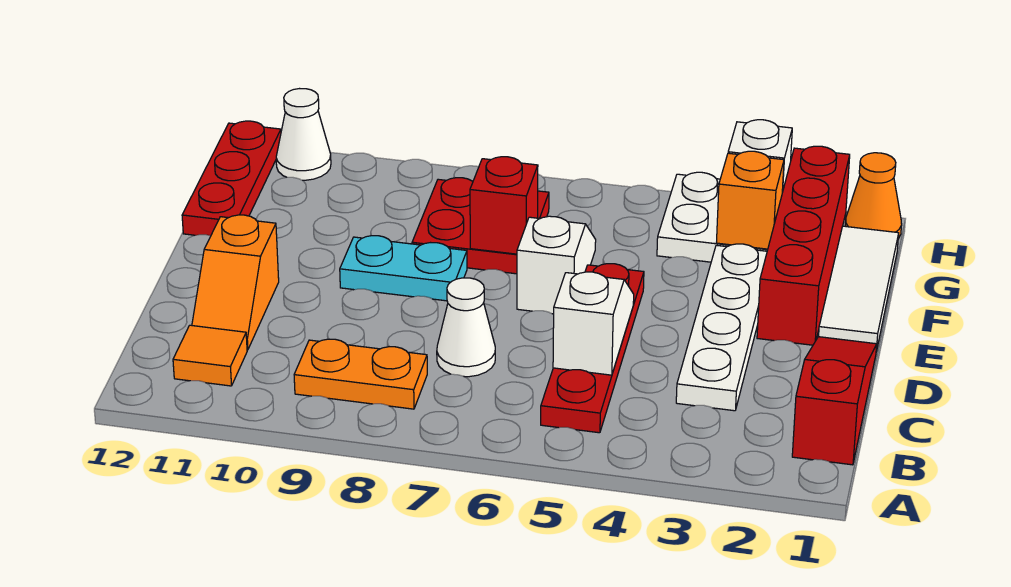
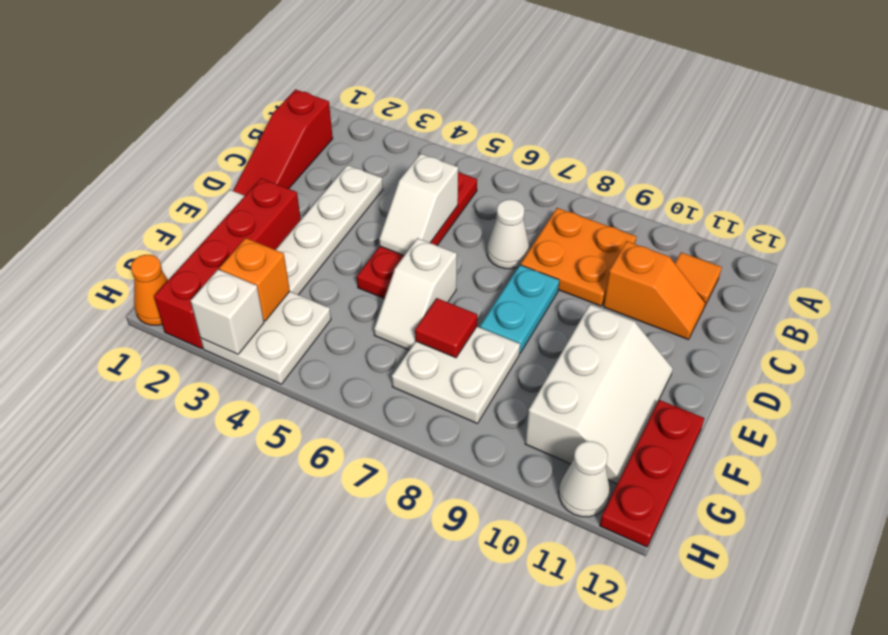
orange plate B8:B9 level 1 -> orange plate B8:C9 level 1
orange slope C11:D11 level 1 top D -> orange slope C10:C11 level 1 top 10
cyan plate E8:E9 level 1 -> cyan plate D8:E8 level 1
none -> white slope E10:G11 level 1 top 10
red plate F7:G8 level 1 -> white plate F7:G8 level 1
red brick F7 level 2 -> red tile F7 level 2

